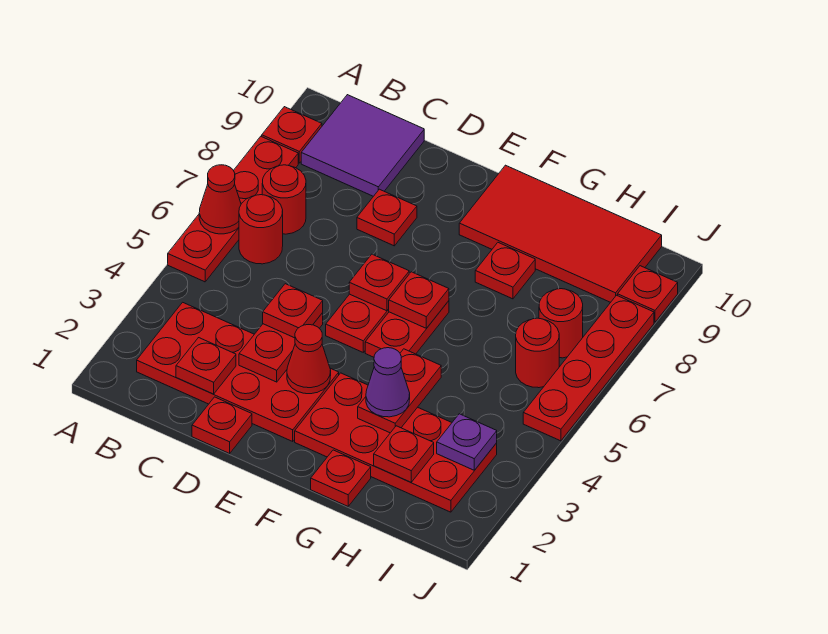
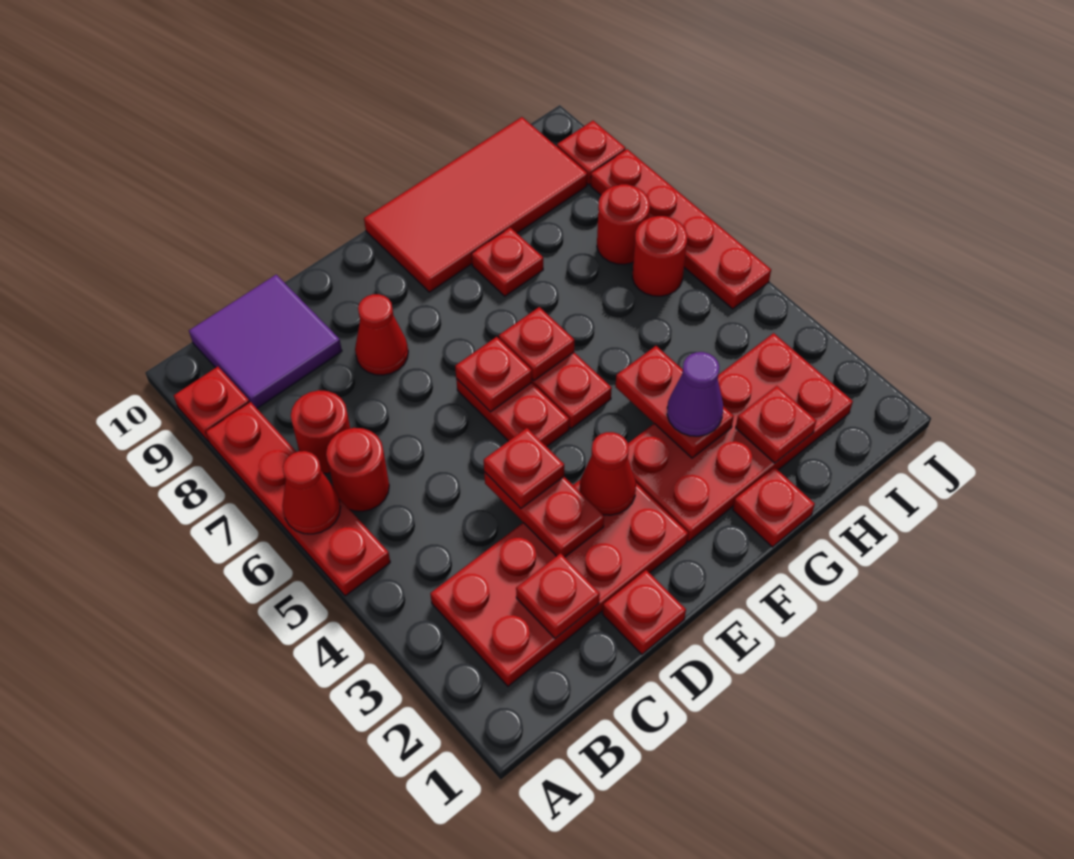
red plate D8 level 1 -> red cone D8 level 1
purple plate I3 level 2 -> none

